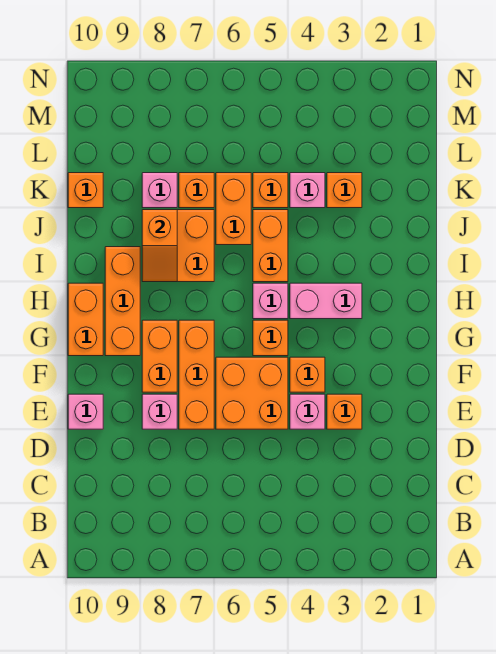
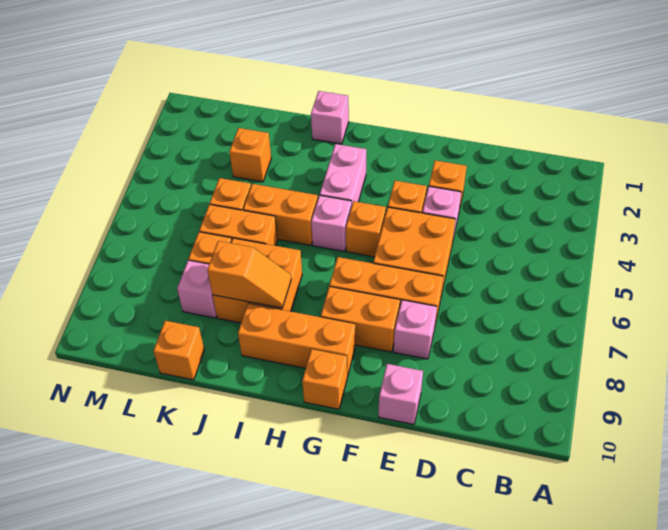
orange brick G10:H10 level 1 -> orange brick G10 level 1
pink brick K4 level 1 -> pink brick I1 level 1

